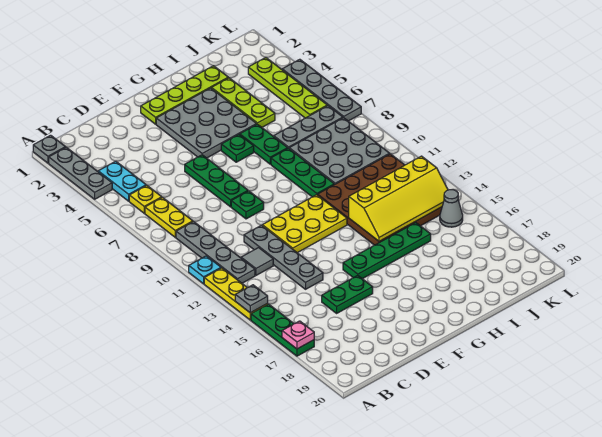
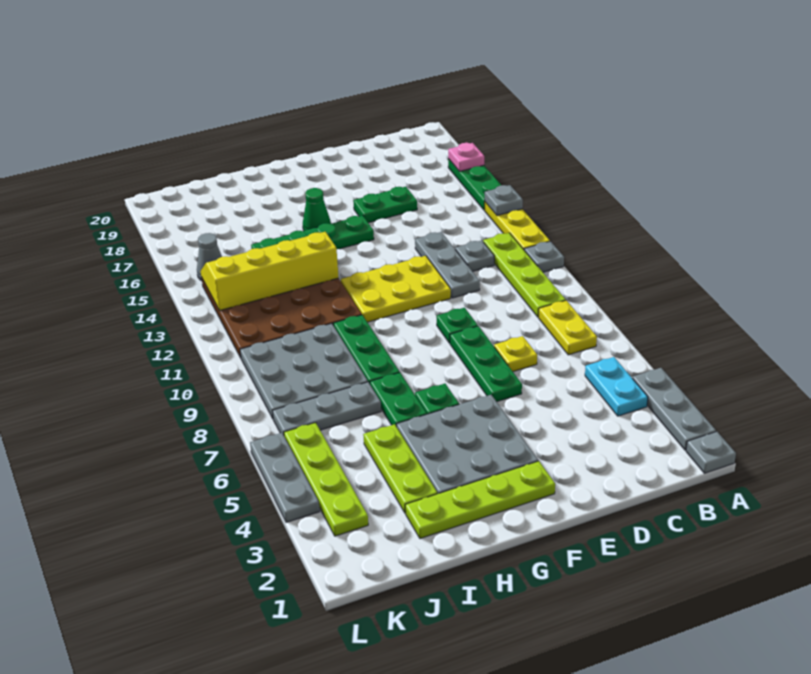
cyan plate A11 level 1 -> grey plate A11 level 1
yellow plate B6 level 1 -> yellow plate D7 level 1
grey plate B9:B12 level 1 -> lime plate B9:B12 level 1
grey tile C12 level 1 -> grey plate C12 level 1
grey plate D11:D14 level 1 -> grey plate D11:D13 level 1
none -> green cone G16 level 1
grey plate L4:L7 level 1 -> grey plate L4:L6 level 1

